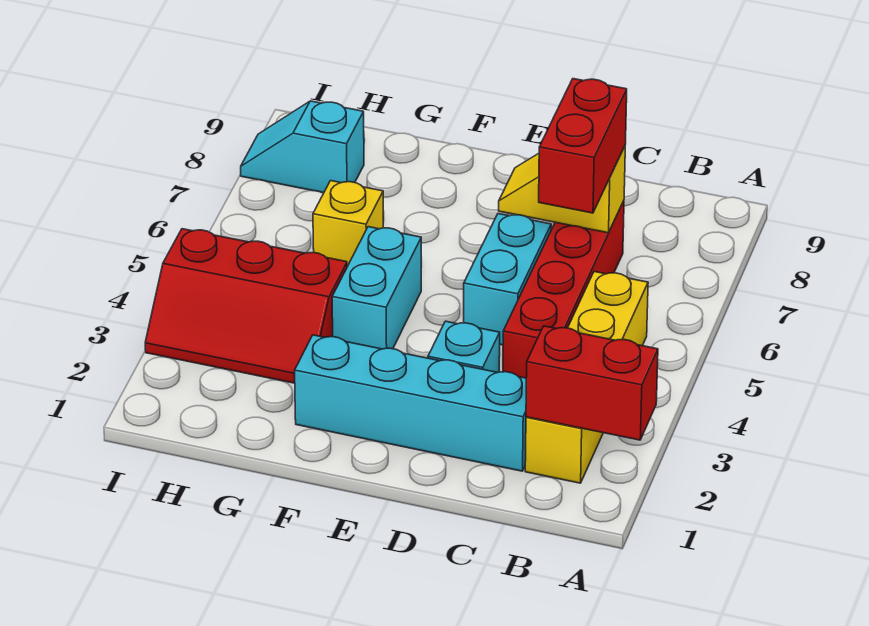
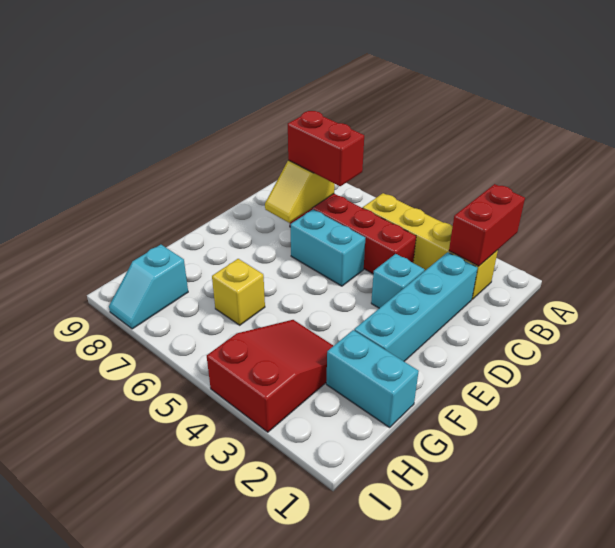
cyan brick F4:F5 level 1 -> cyan brick G1:G2 level 1
red slope G3:I4 level 1 top 4 -> red slope G3:I4 level 1 top I

